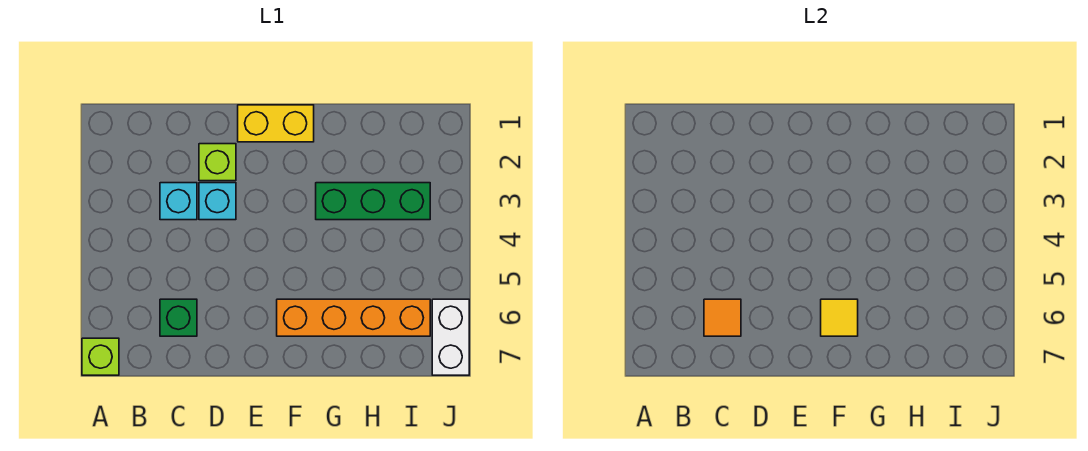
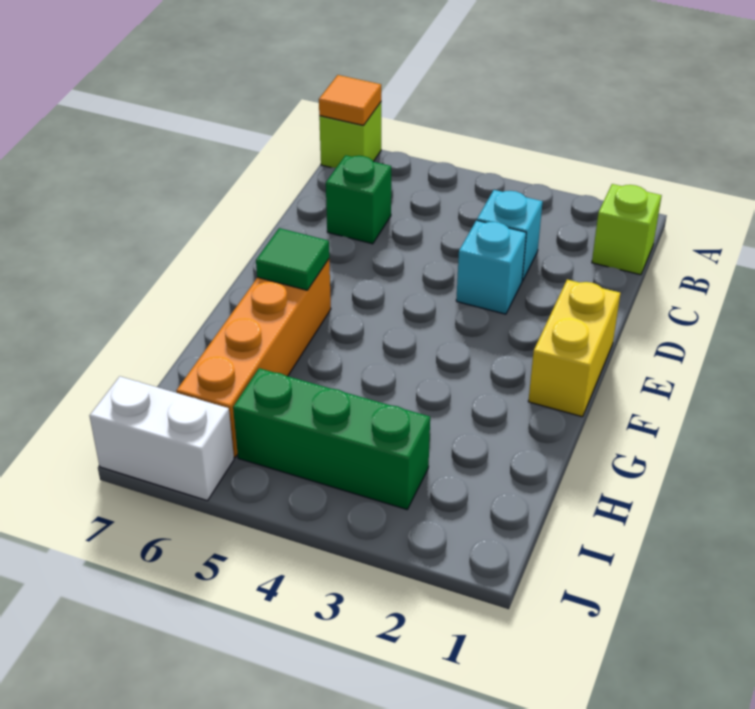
orange tile C6 level 2 -> orange tile A7 level 2
lime brick D2 level 1 -> lime brick B1 level 1
yellow tile F6 level 2 -> green tile F6 level 2
green brick G3:I3 level 1 -> green brick I3:I5 level 1

